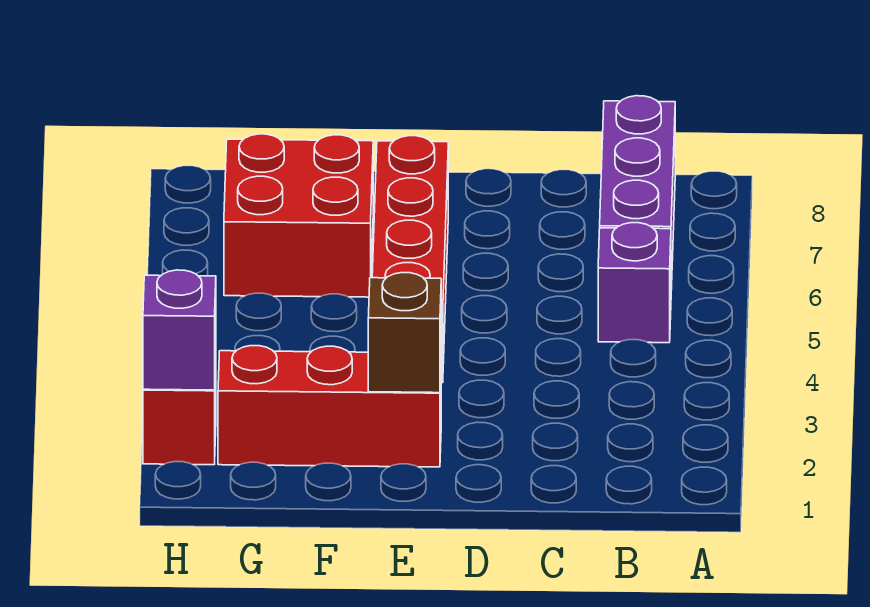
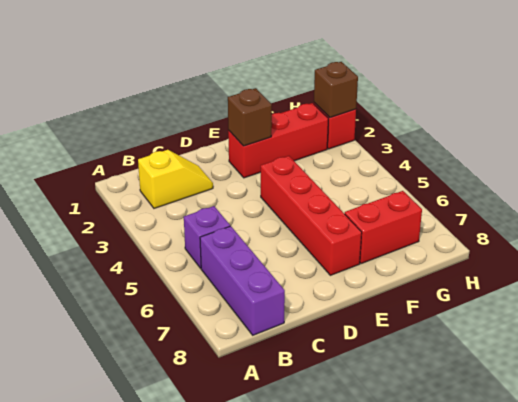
none -> yellow slope B2:C2 level 1 top B
red brick F6:G7 level 1 -> red brick F7:G7 level 1
purple brick H2 level 2 -> brown brick H2 level 2

